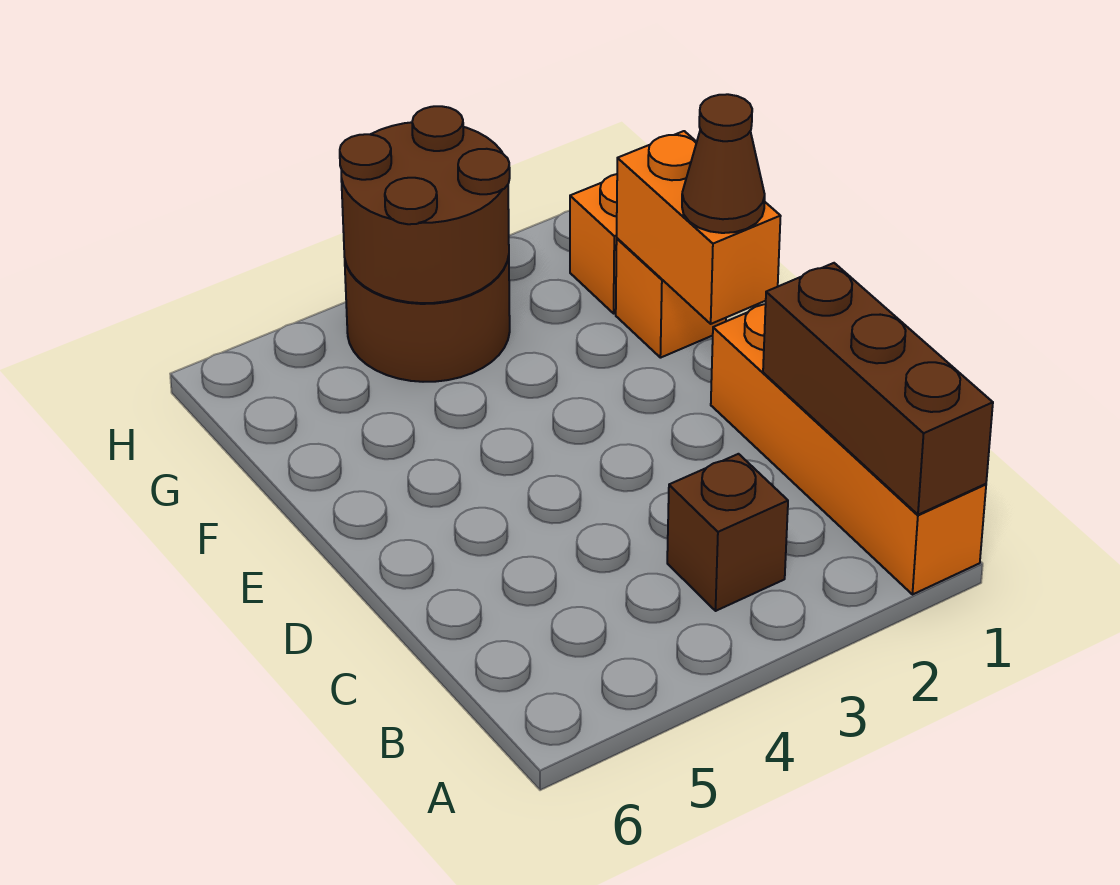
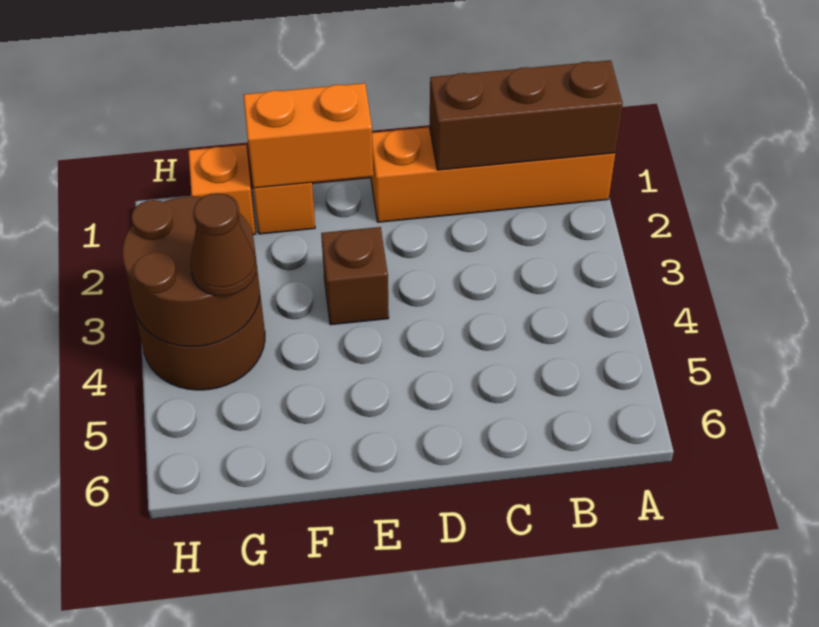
brown brick B3 level 1 -> brown brick E3 level 1
brown cone E1 level 3 -> brown cone G4 level 3

